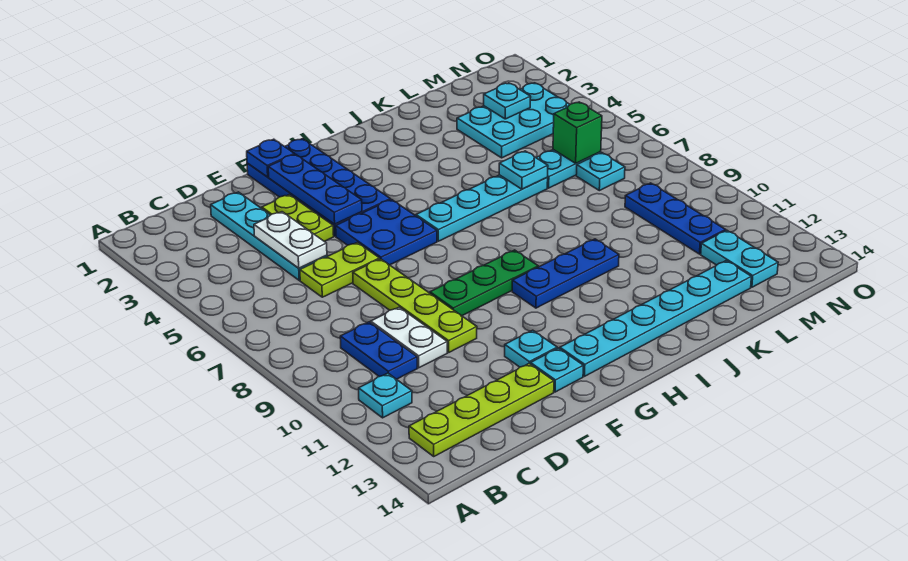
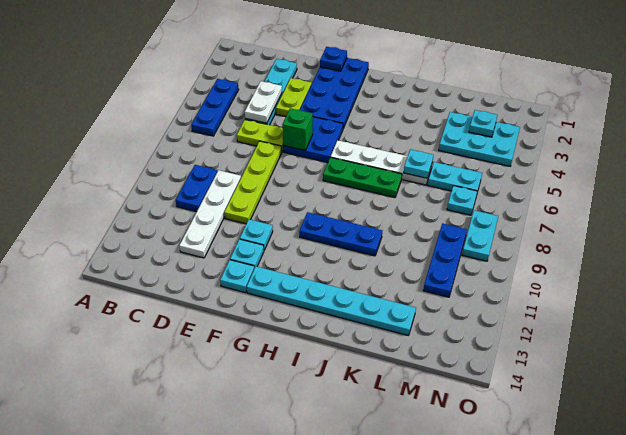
cyan plate B11 level 1 -> cyan plate F11 level 1
lime plate B13:E13 level 1 -> none
white plate D9:D10 level 1 -> white plate D9:D12 level 1
blue plate F2:F4 level 2 -> blue plate B4:B6 level 1
green plate F9:H9 level 1 -> green plate H7:J7 level 1
cyan plate H6:K6 level 1 -> white plate H6:K6 level 1
green brick M6 level 2 -> green brick F6 level 2
cyan plate M12:M13 level 1 -> cyan plate N8:N9 level 1

